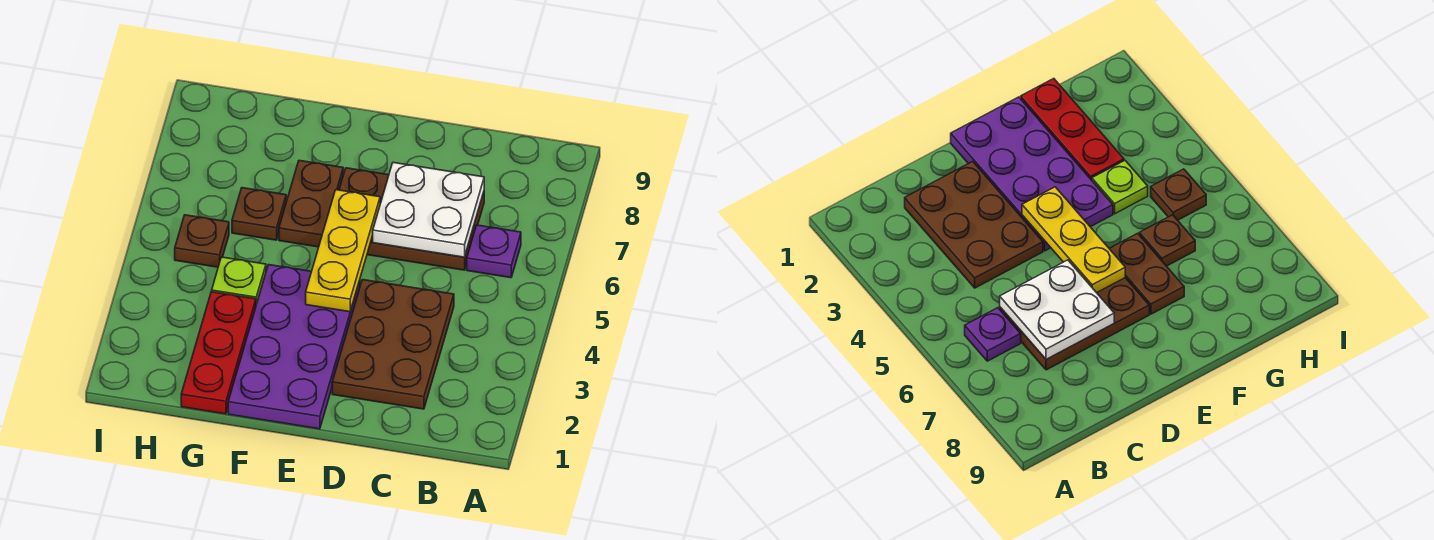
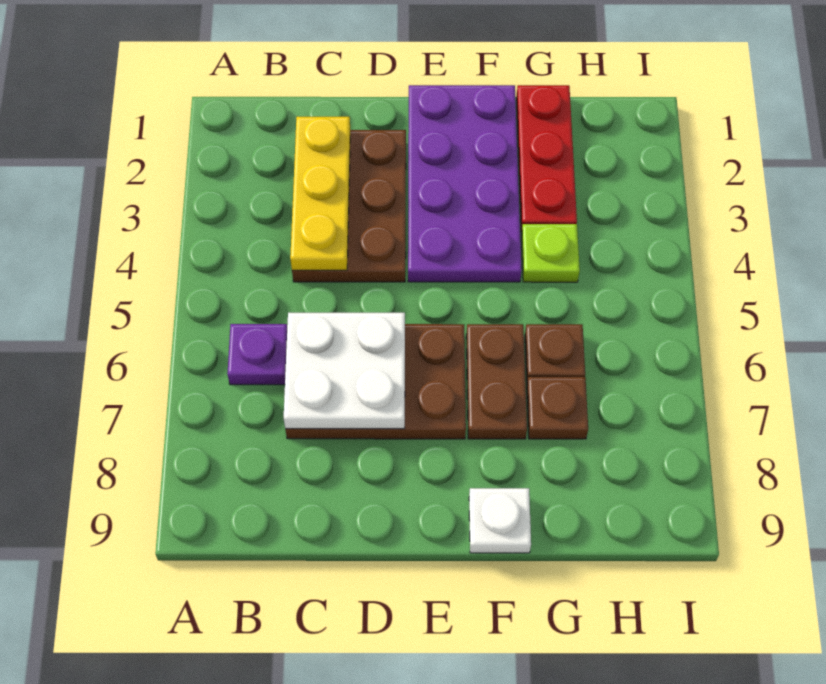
yellow plate E4:E6 level 2 -> yellow plate C2:C4 level 2
none -> white plate F9 level 1
brown plate H5 level 1 -> brown plate G7 level 1

